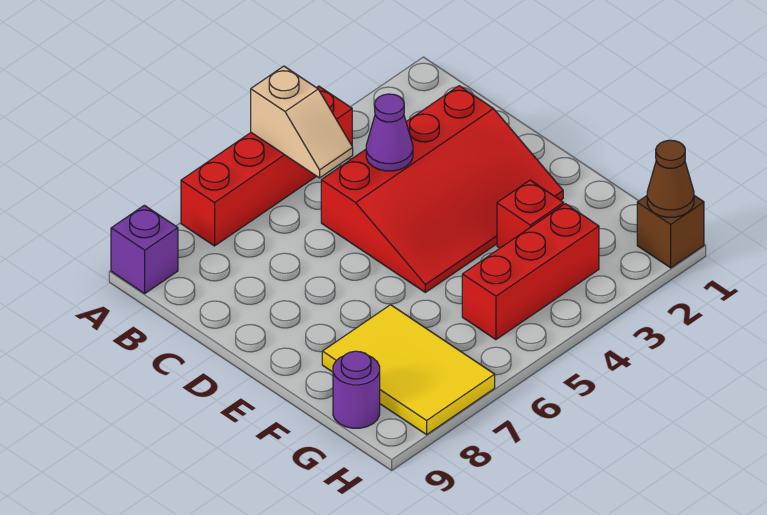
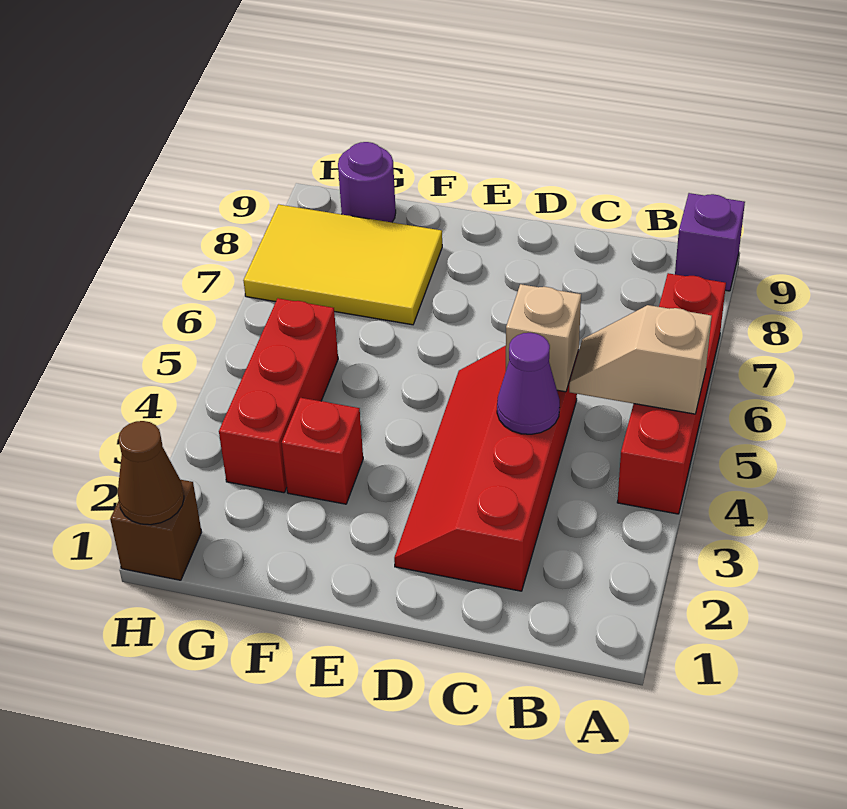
red slope C2:E5 level 1 top C -> red slope C2:D5 level 1 top C
none -> tan brick C5 level 2

